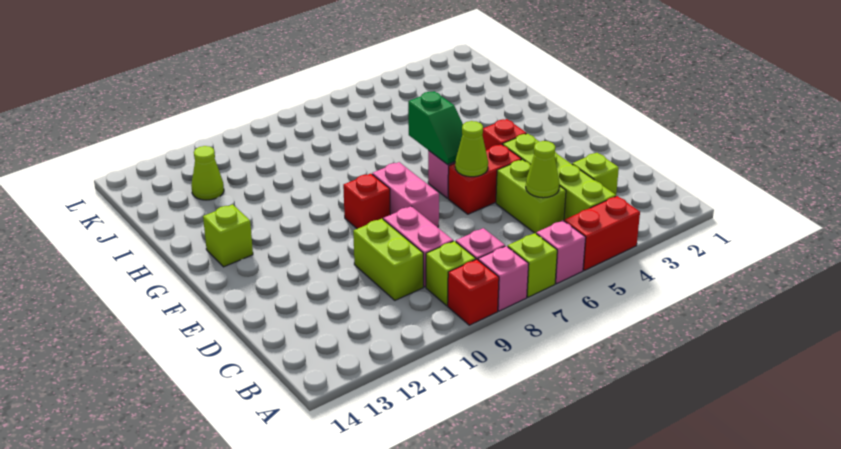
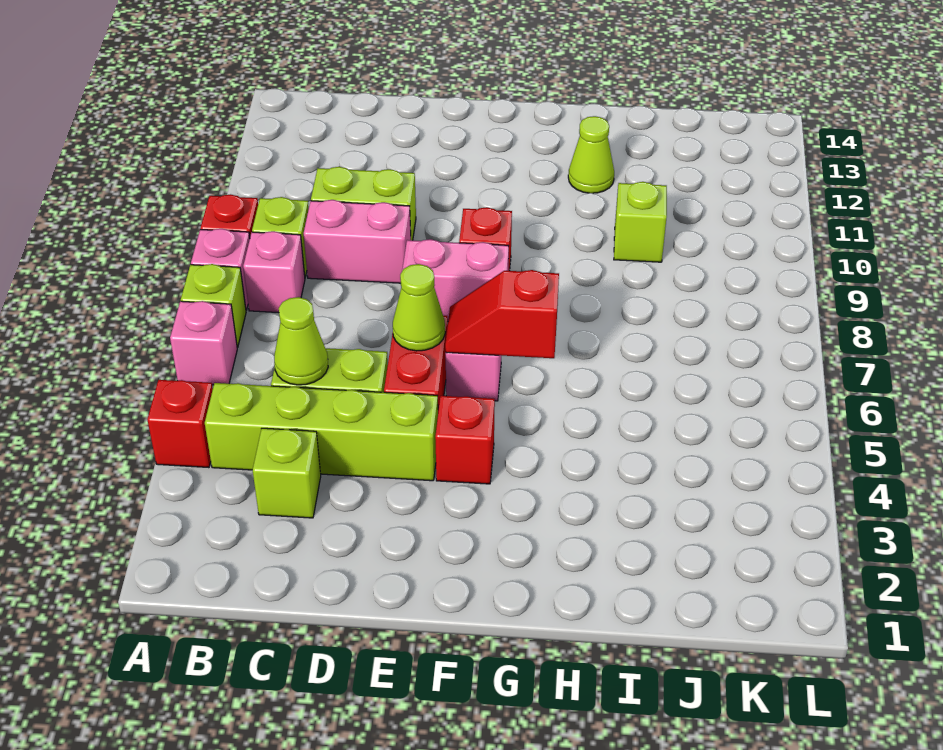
red brick A4:A5 level 1 -> red brick A4 level 1
green slope F6:G6 level 2 top G -> red slope F6:G6 level 2 top G
lime brick G13 level 1 -> lime brick I10 level 1
lime cone J12 level 1 -> lime cone H12 level 1

